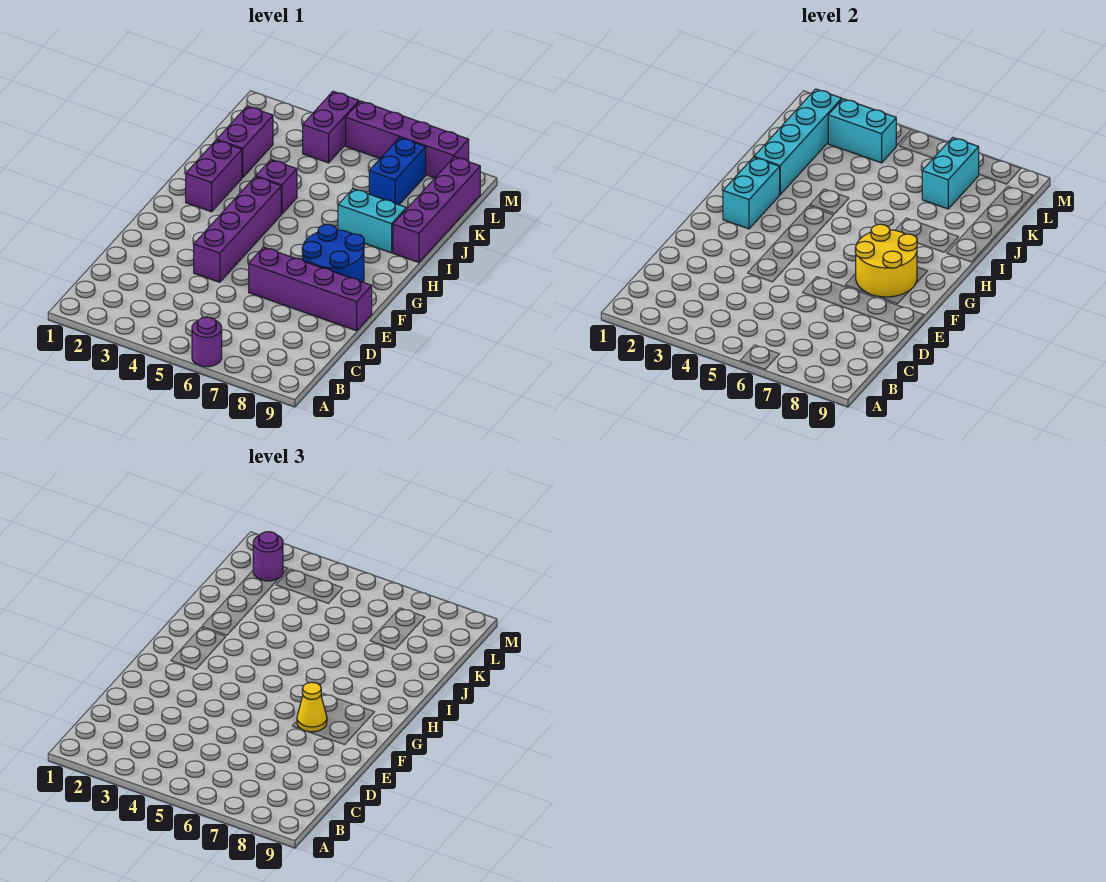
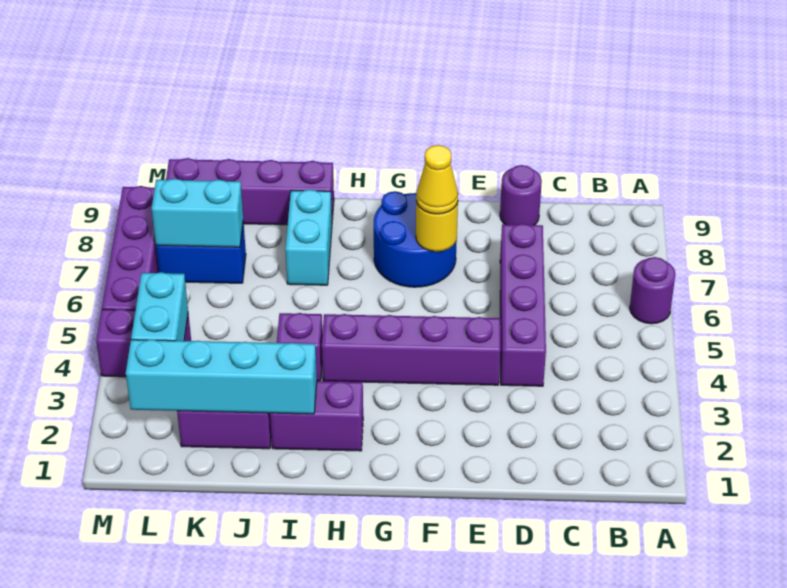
purple brick E6:E9 level 1 -> purple brick D4:D7 level 1
yellow round brick F7:G8 level 2 -> yellow round brick F7 level 2
cyan brick G2:H2 level 2 -> none
purple round brick L2 level 3 -> purple round brick D9 level 1

